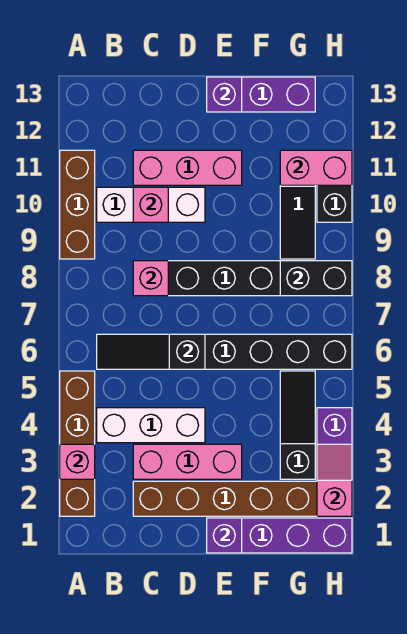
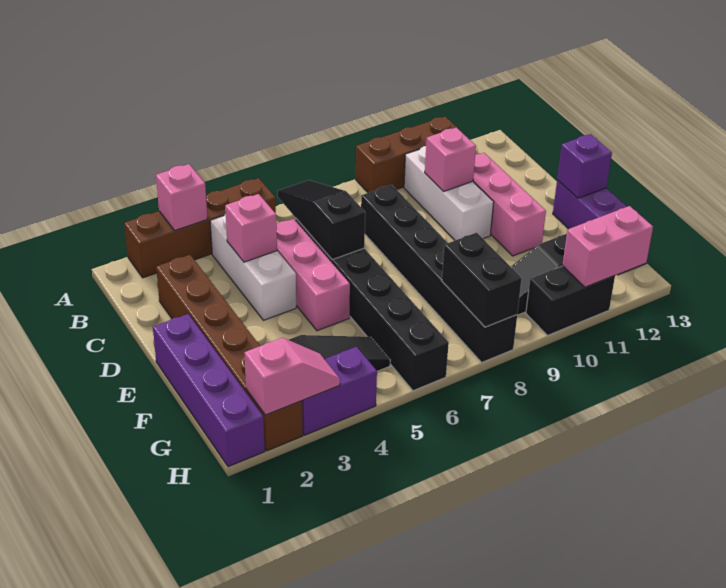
pink brick C3:E3 level 1 -> pink brick C5:E5 level 1
pink brick C8 level 2 -> pink brick C4 level 2
purple brick E1 level 2 -> none
pink brick G11:H11 level 2 -> pink brick H11:H12 level 2

